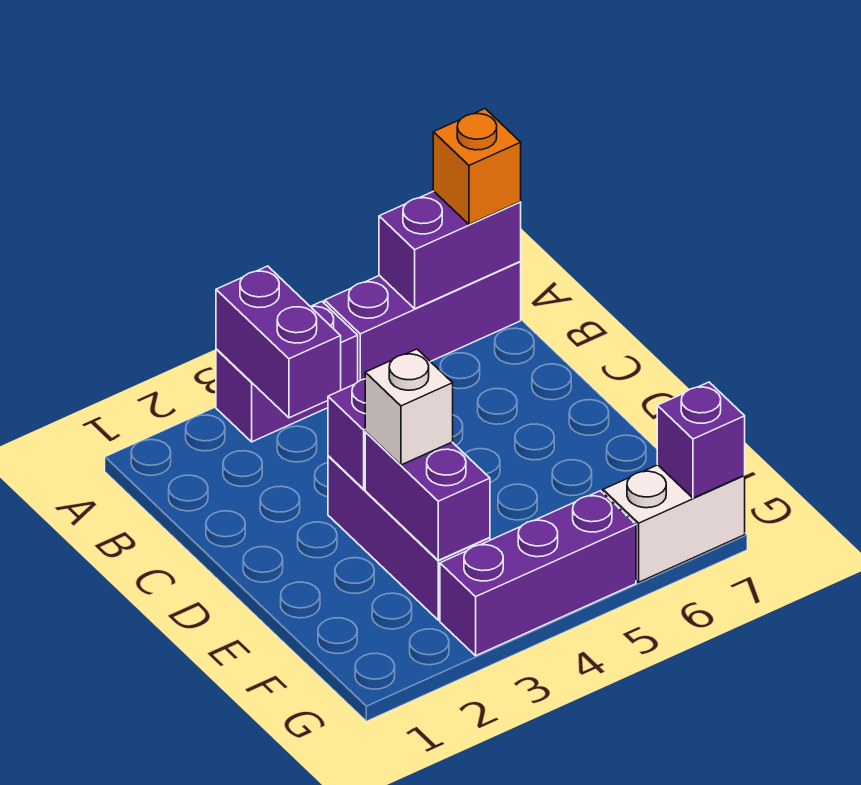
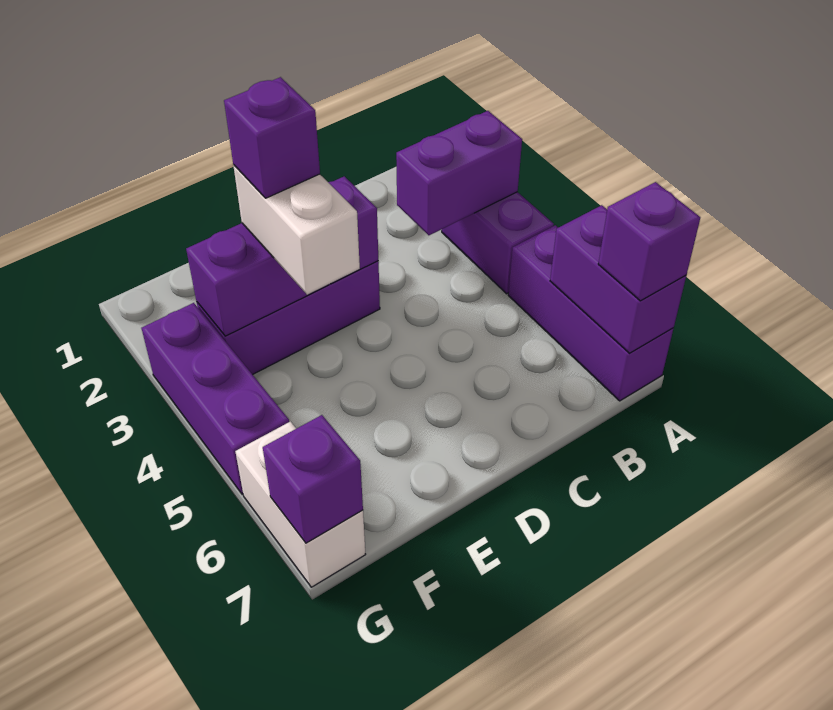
orange brick A7 level 3 -> purple brick A7 level 3
white brick E3 level 3 -> white brick E3:E4 level 3
none -> purple brick E3 level 4

